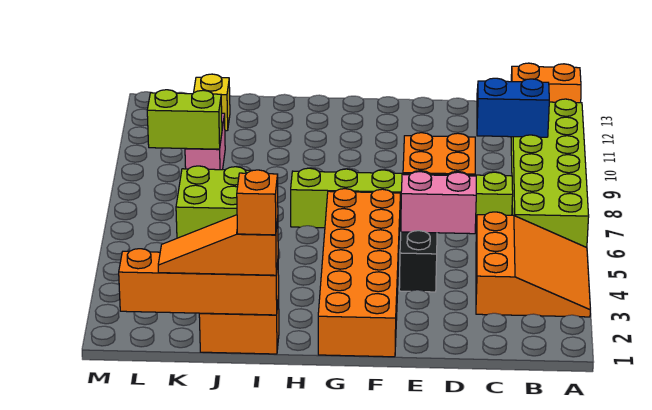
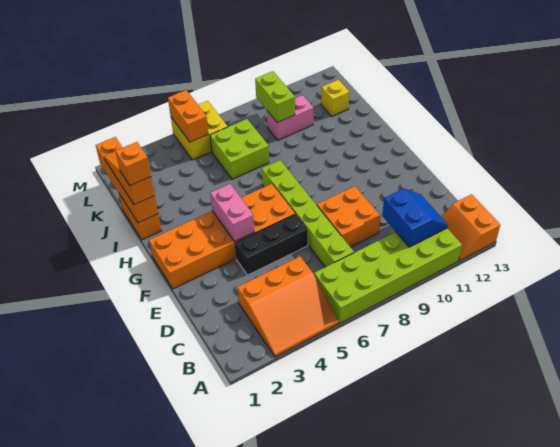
pink brick D5:E5 level 2 -> pink brick F4:G4 level 2
none -> yellow brick L5:M6 level 1
none -> orange brick L5:M5 level 2

